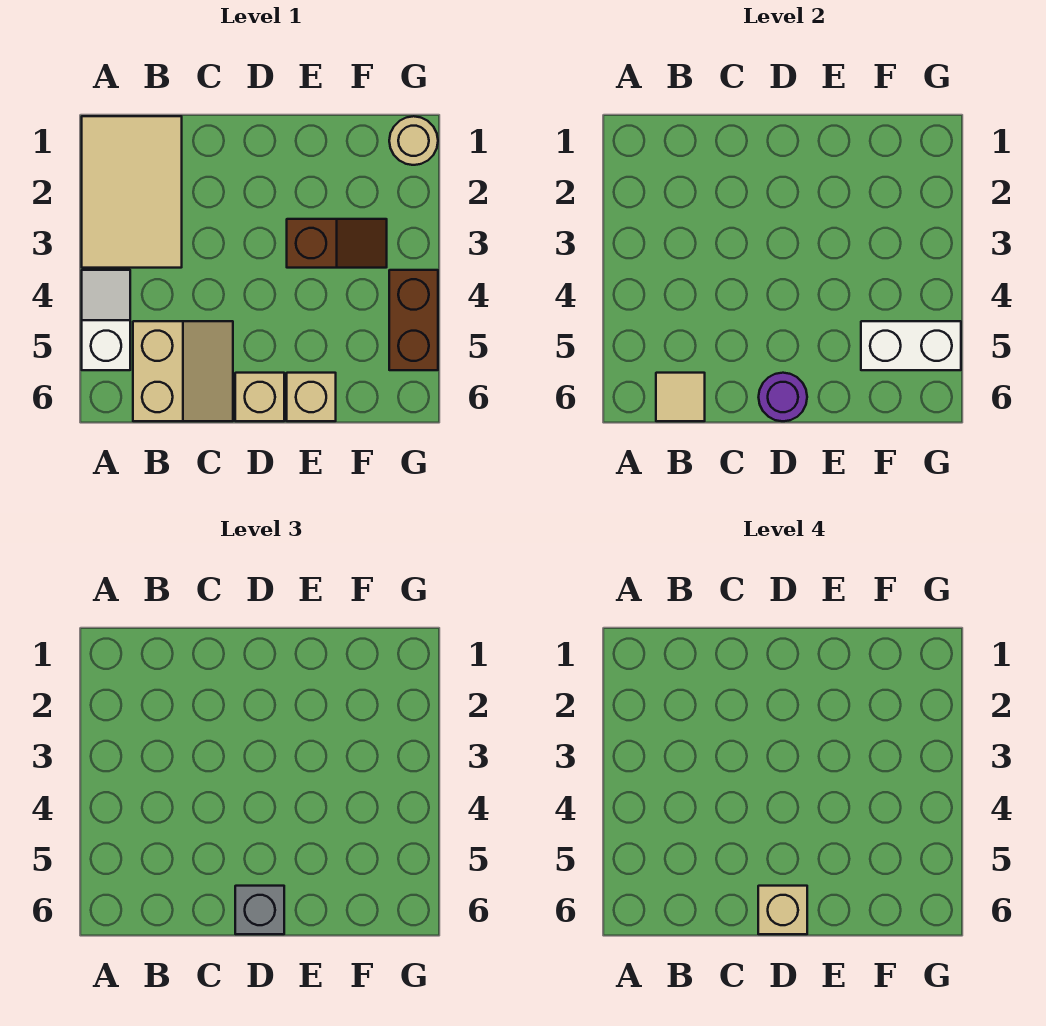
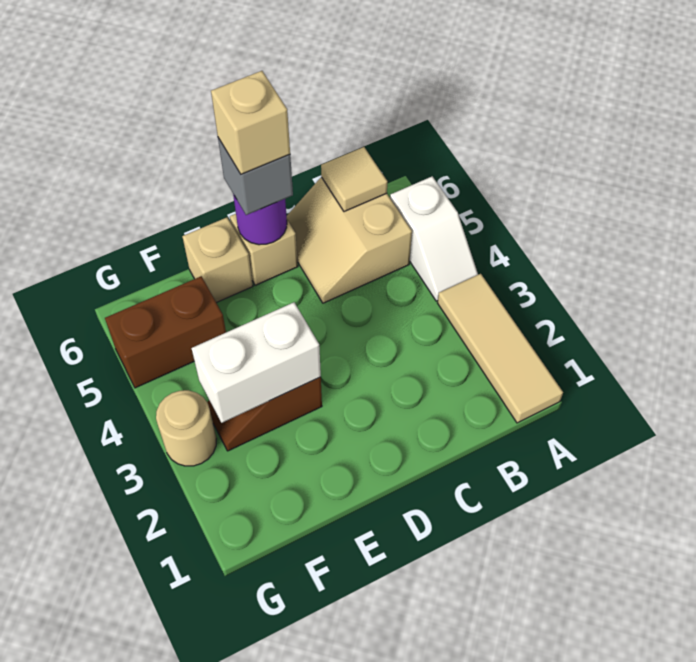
tan tile A1:B3 level 1 -> tan tile A1:A3 level 1
white brick F5:G5 level 2 -> white brick E3:F3 level 2
tan round brick G1 level 1 -> tan round brick G3 level 1
brown brick G4:G5 level 1 -> brown brick F5:G5 level 1

